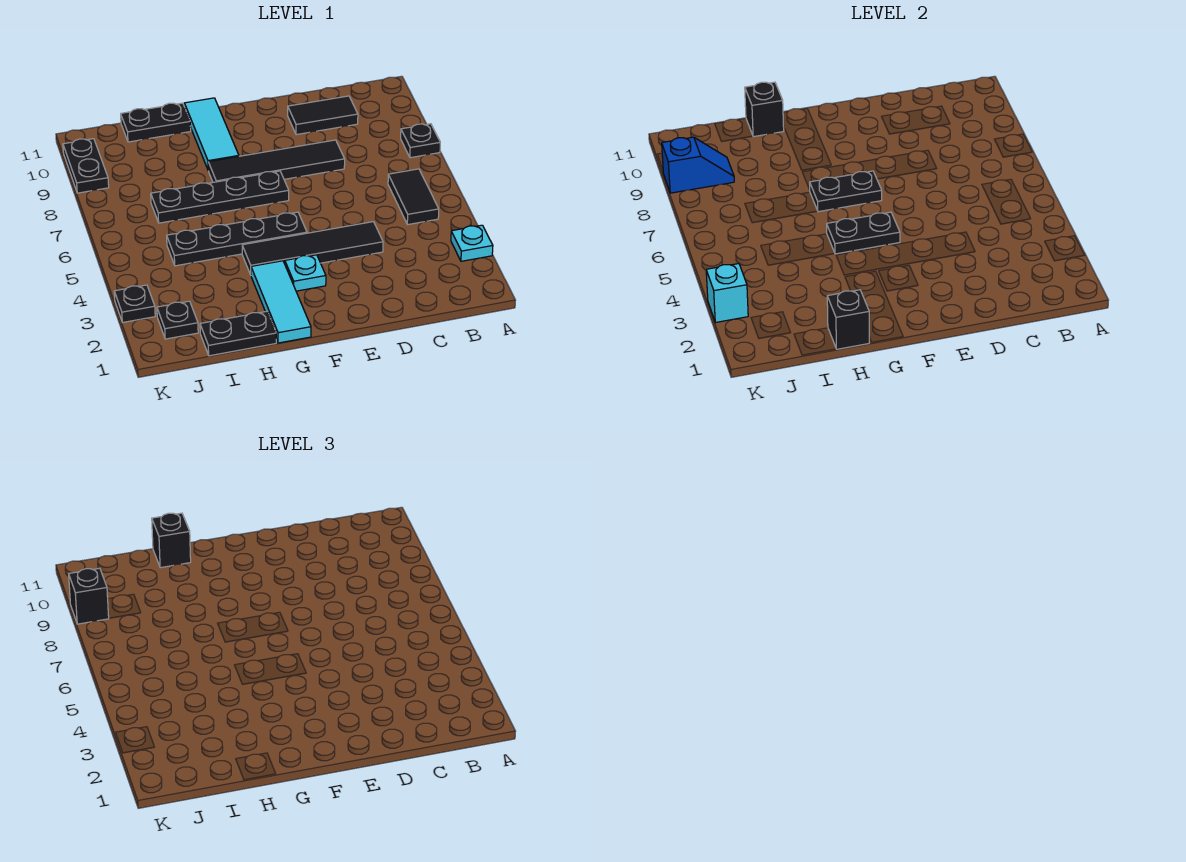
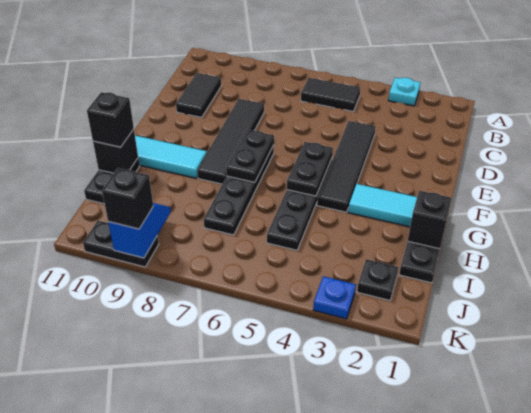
black plate A8 level 1 -> none
cyan plate F3 level 1 -> none
black plate K3 level 1 -> blue plate K3 level 1
cyan brick K3 level 2 -> none

